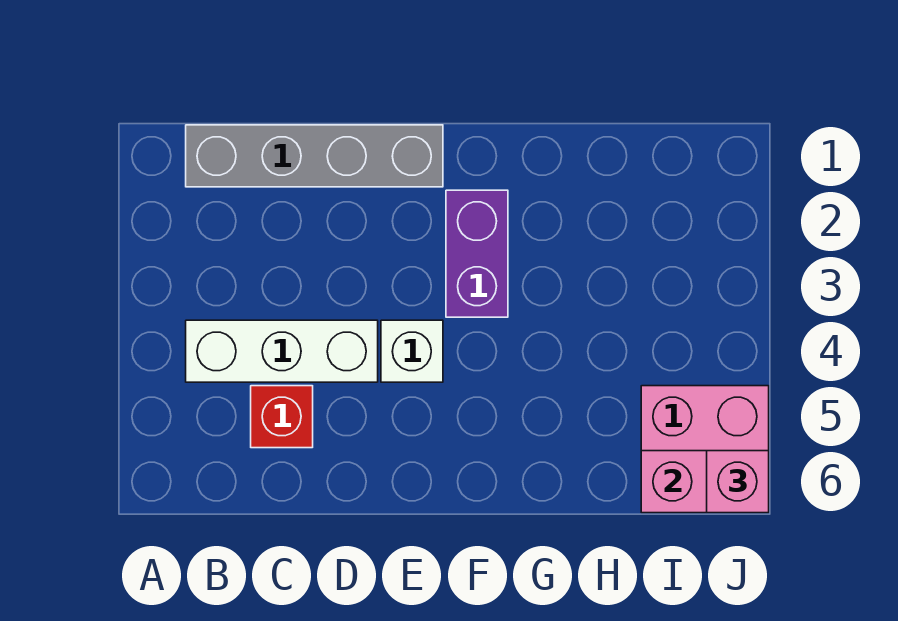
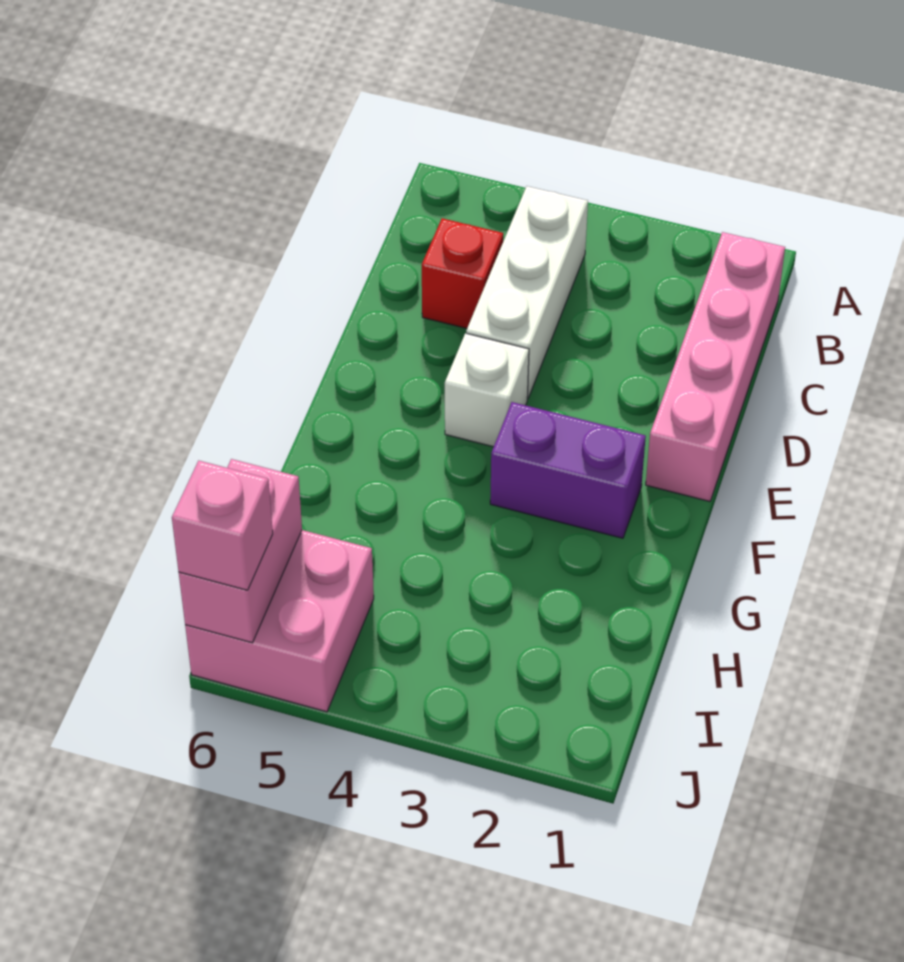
grey brick B1:E1 level 1 -> pink brick B1:E1 level 1

